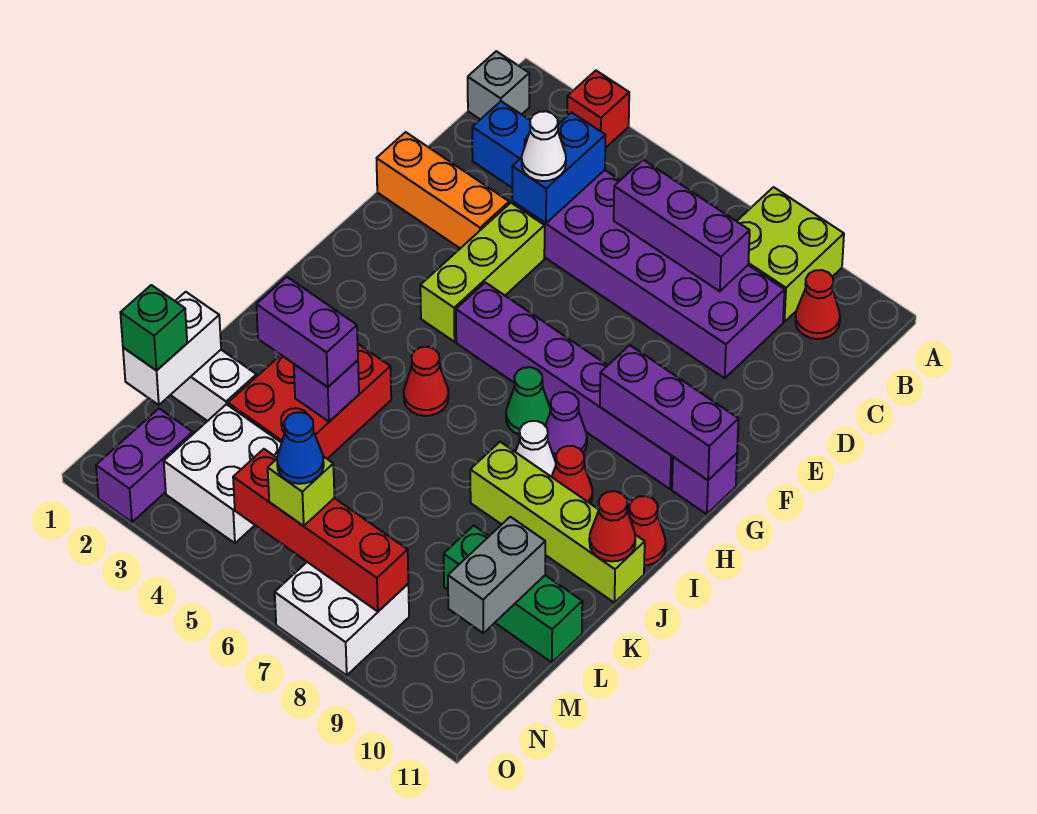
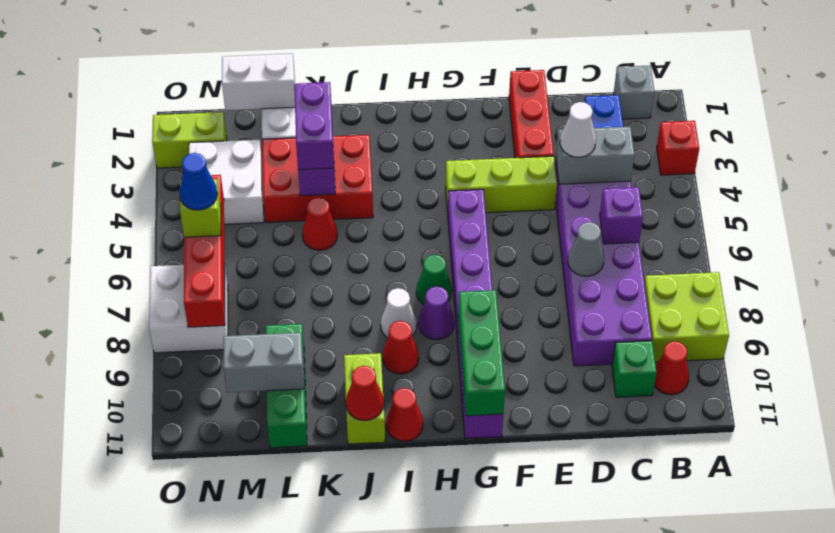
blue brick C4:D4 level 2 -> grey brick C4:D4 level 2
purple brick C6:C8 level 2 -> purple brick C6 level 2
none -> grey cone D7 level 2
orange brick E1:E3 level 1 -> red brick E1:E3 level 1
purple brick G9:G11 level 2 -> green brick G9:G11 level 2
red cone I5 level 1 -> red cone K5 level 1
lime brick J8:J11 level 1 -> lime brick J10:J11 level 1
green brick M1 level 3 -> green brick C10 level 1
purple brick N2:O2 level 1 -> lime brick N2:O2 level 1

